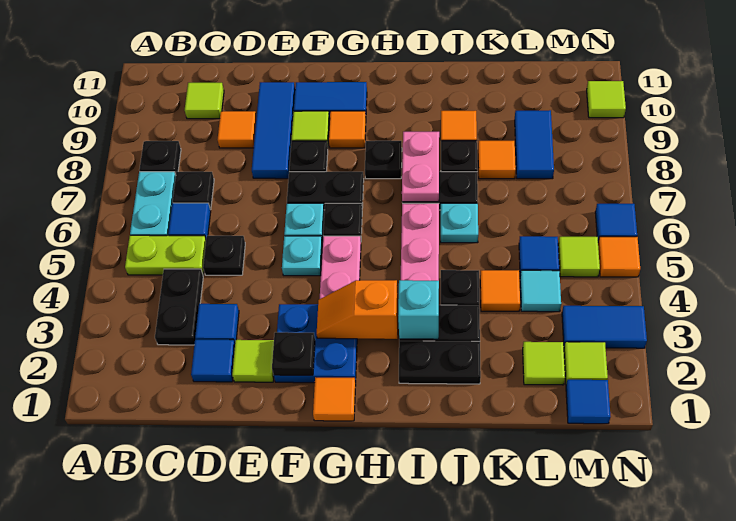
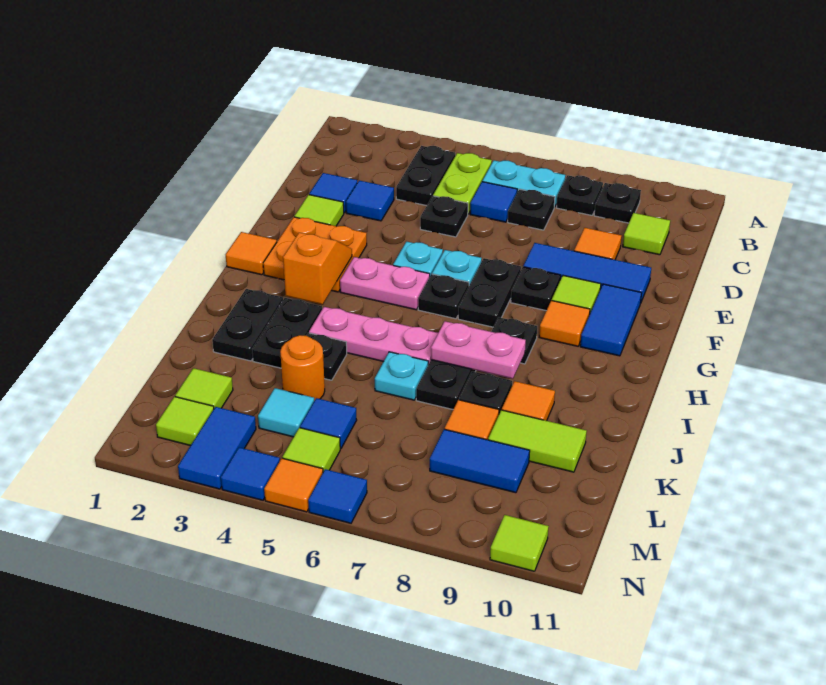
black plate C3:C4 level 1 -> black plate B4:C4 level 1
blue plate F2:G3 level 1 -> orange plate F2:G3 level 1
black plate F2 level 2 -> black plate B9 level 1
cyan brick I3 level 2 -> none
orange tile K4 level 1 -> orange round brick K4 level 1
none -> lime tile K9:K10 level 1
blue tile M1 level 1 -> blue tile N4 level 1

